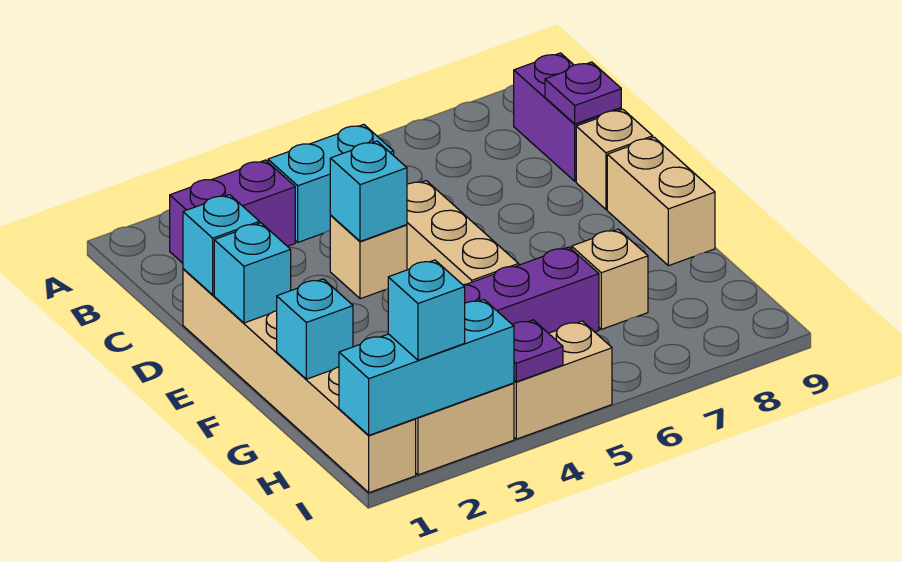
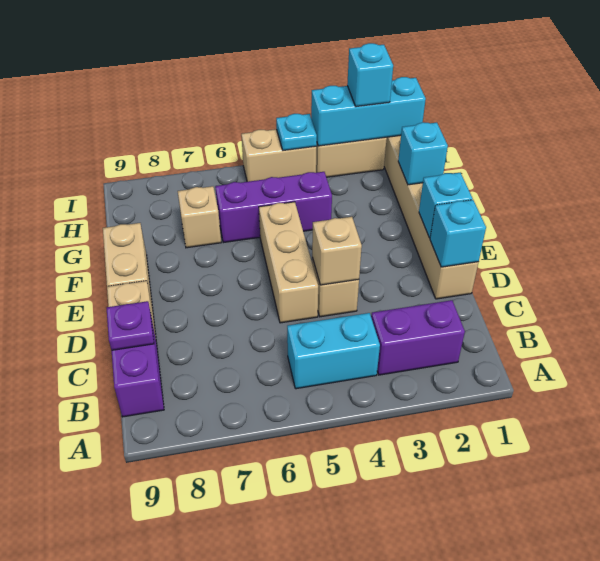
cyan brick D4 level 2 -> tan brick D4 level 2
purple plate I4 level 2 -> cyan plate I4 level 2

